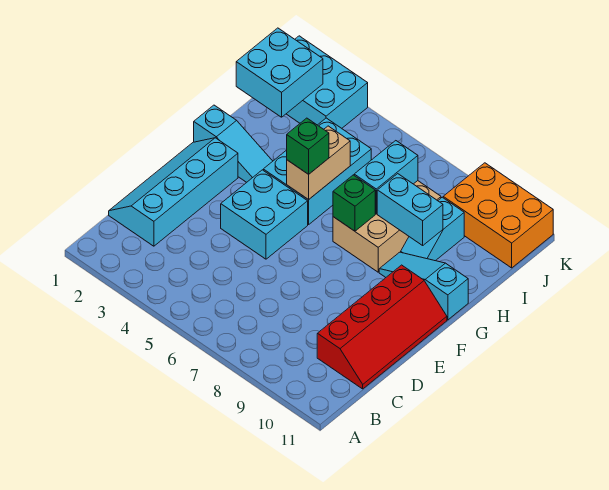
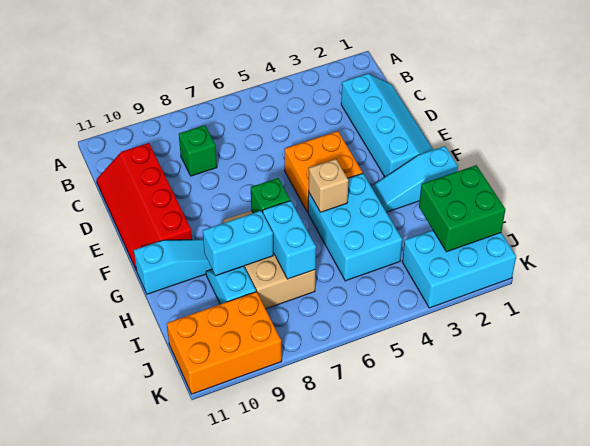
cyan brick E4:F5 level 1 -> orange brick E4:F5 level 1
tan brick G5:H5 level 2 -> tan brick G5 level 2
green brick G5 level 3 -> green brick C8 level 1
cyan brick I1:J2 level 2 -> green brick I1:J2 level 2

